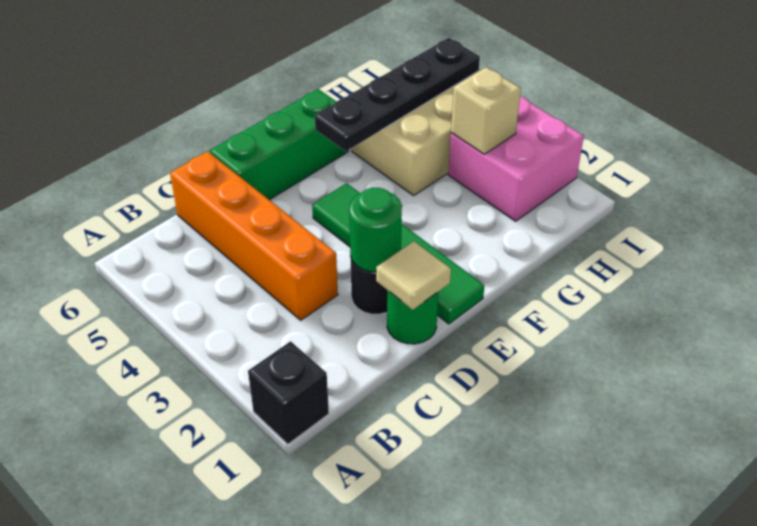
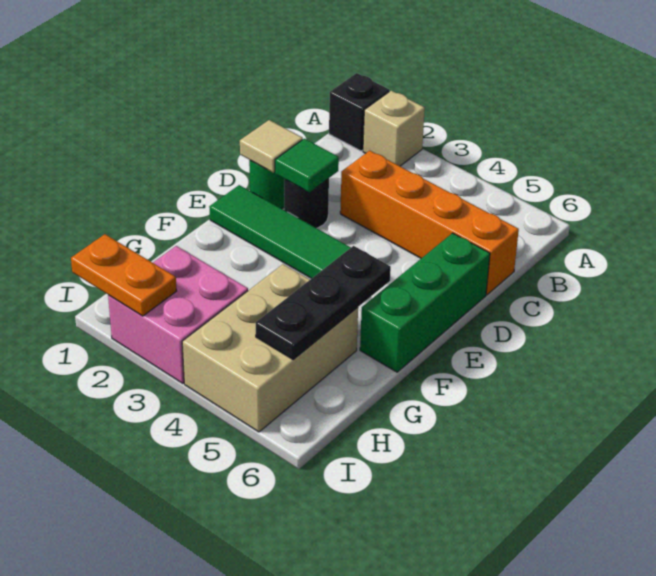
green round brick D2 level 2 -> green tile D2 level 2
black plate F5:I5 level 2 -> black plate F5:H5 level 2
tan brick H3 level 2 -> tan brick A2 level 1
none -> orange plate I1:I2 level 2

